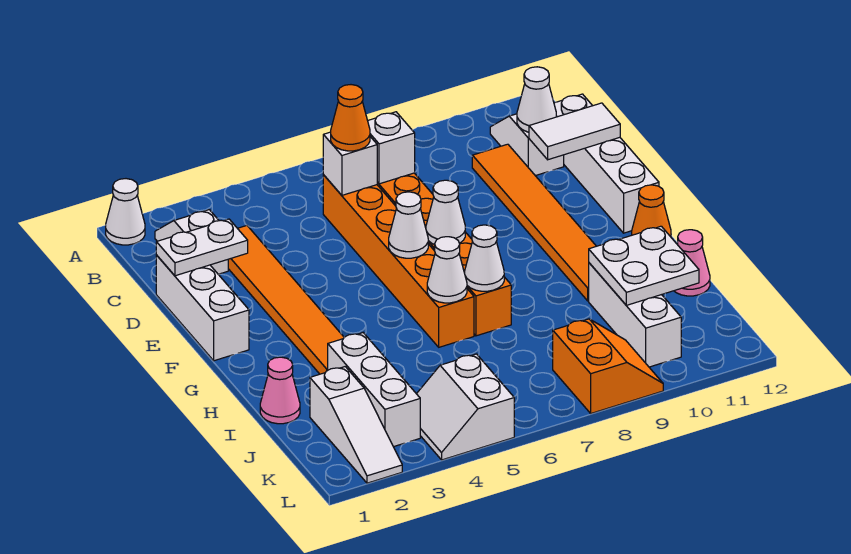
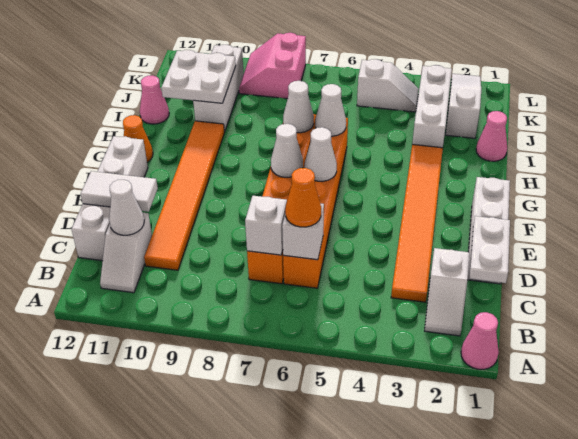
white cone A1 level 1 -> pink cone A1 level 1
white plate D1:D2 level 2 -> white plate C1:D1 level 2
white slope K4:L5 level 1 top 5 -> white slope K4:K5 level 1 top 5
orange slope K8:L9 level 1 top 8 -> pink slope K8:L9 level 1 top 8

